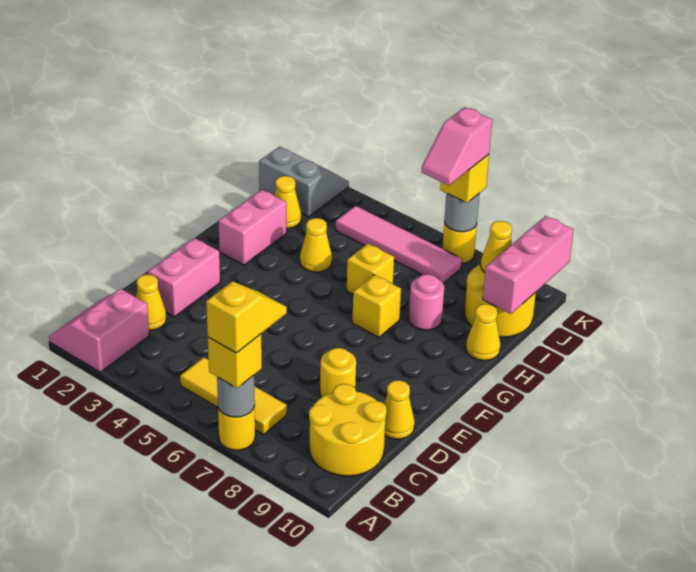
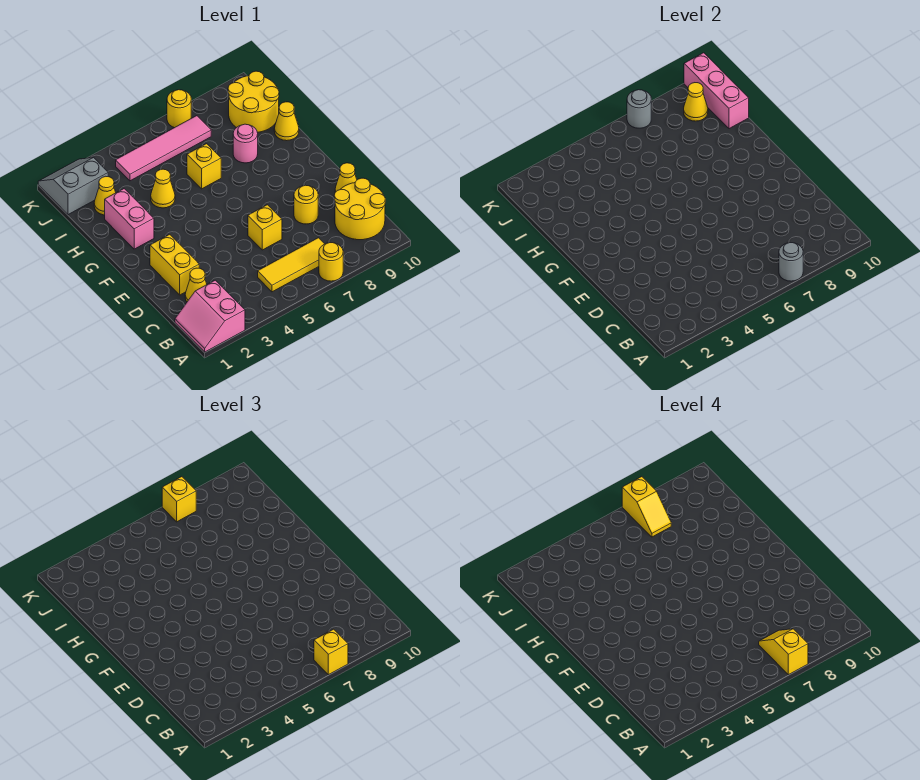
pink brick D2:E2 level 1 -> yellow brick D2:E2 level 1
yellow brick G7 level 1 -> yellow brick D6 level 1
pink slope J7:K7 level 4 top K -> yellow slope J7:K7 level 4 top K

